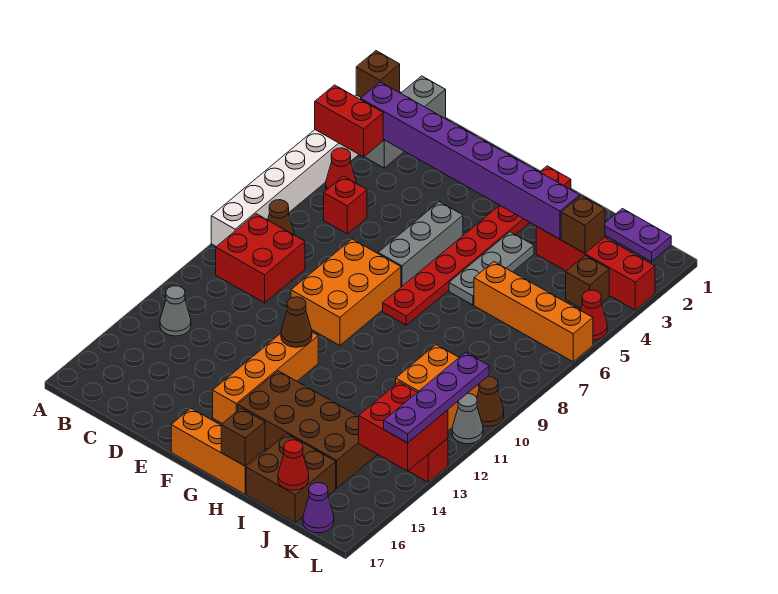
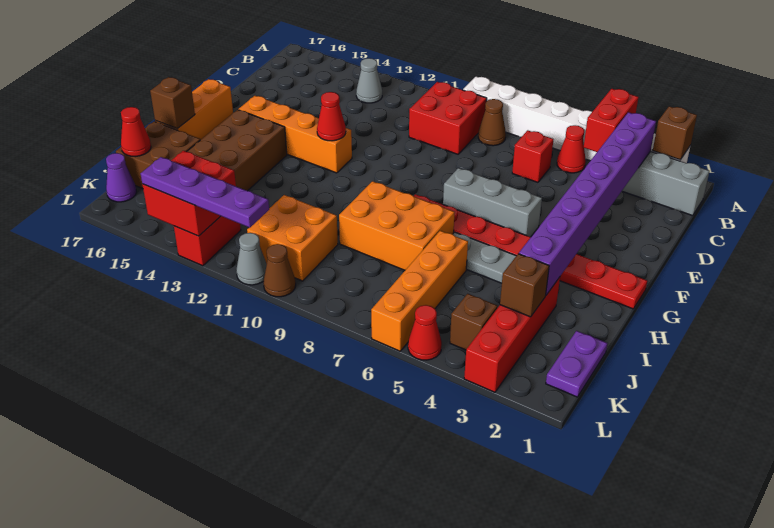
orange brick E8:F10 level 1 -> orange brick H7:I9 level 1
brown cone F12 level 2 -> red cone F12 level 2

